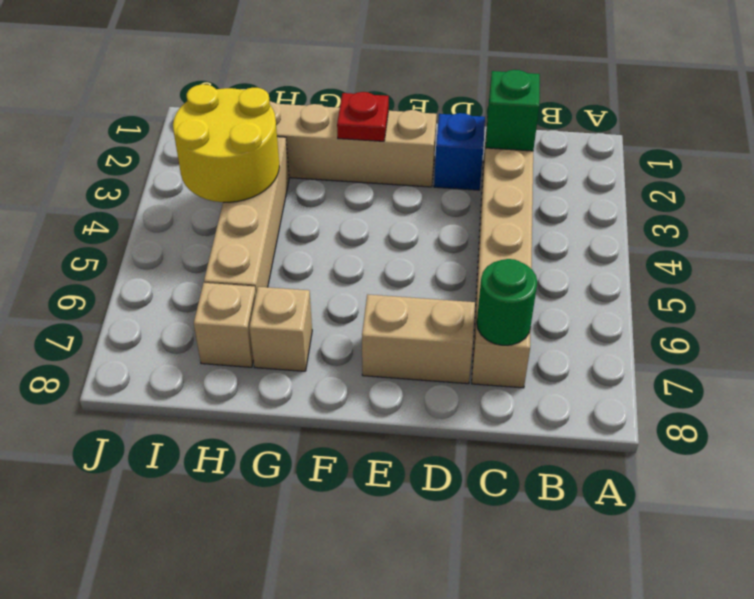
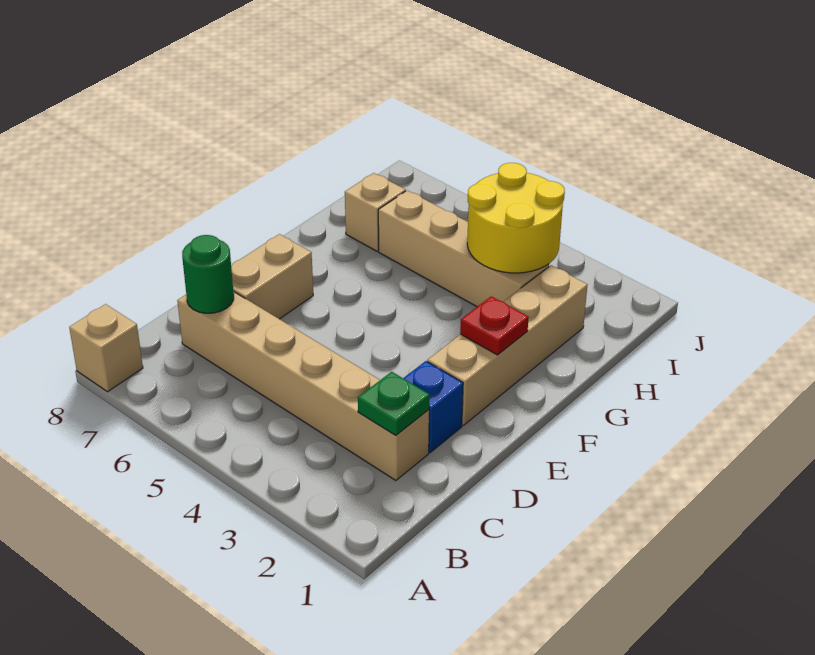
green brick C2 level 2 -> green plate C2 level 2
tan brick G7 level 1 -> tan brick A8 level 1

